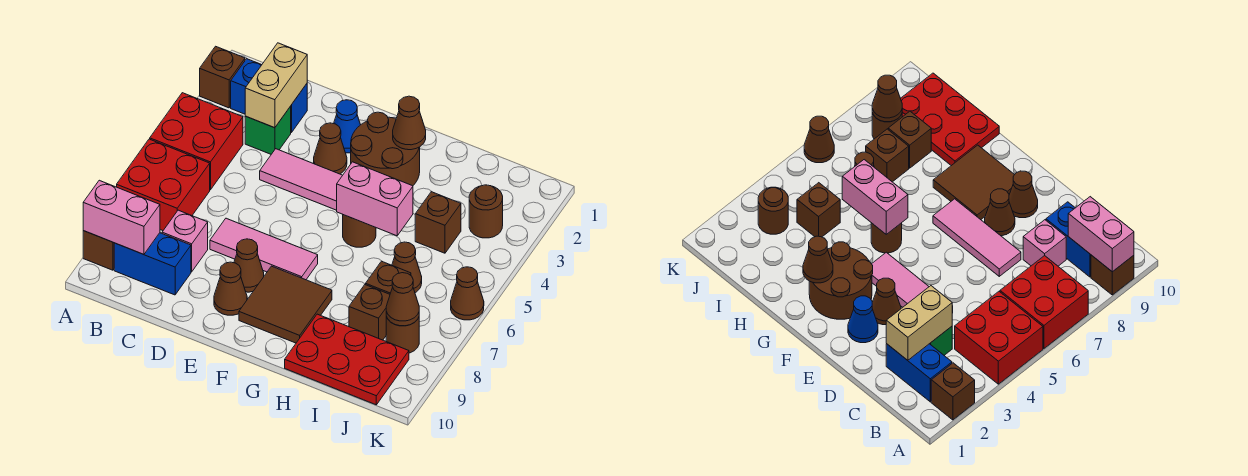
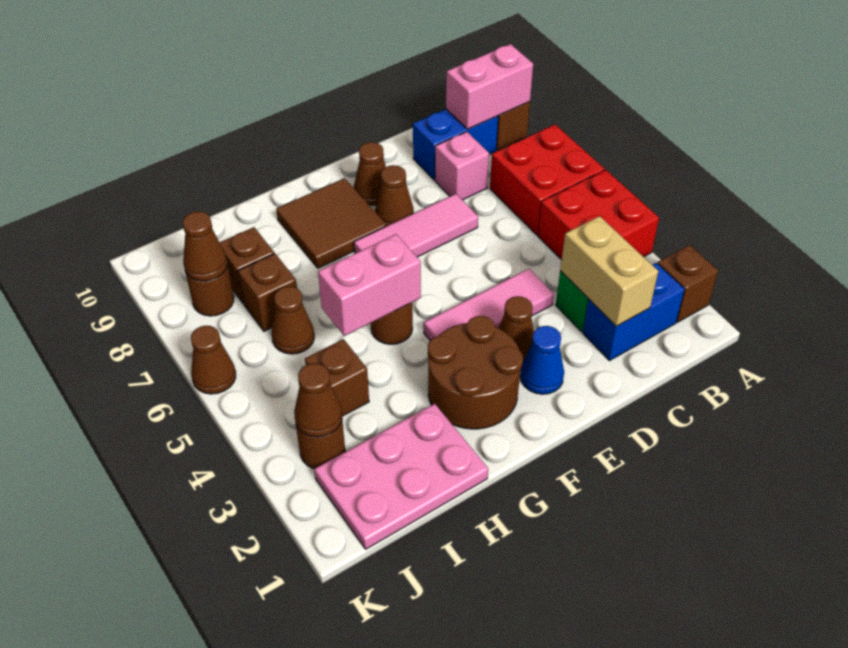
brown cone G2 level 2 -> brown cone J3 level 2
none -> pink plate H1:J2 level 1
red plate H9:J10 level 1 -> none

